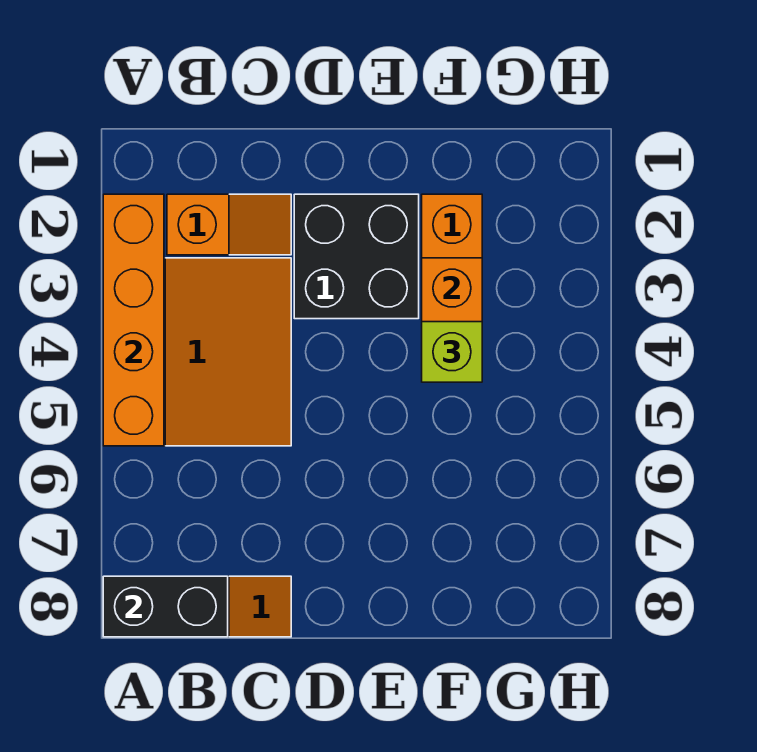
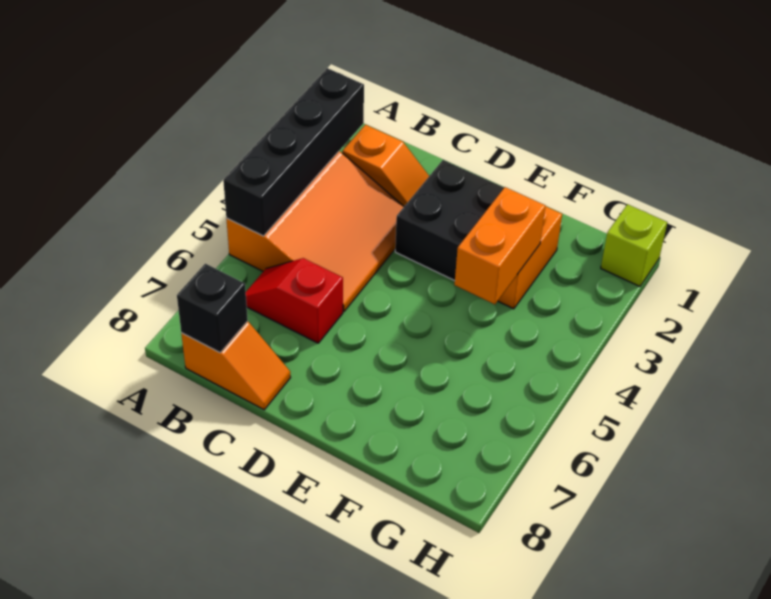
orange brick A2:A5 level 2 -> black brick A2:A5 level 2
black brick A8:B8 level 2 -> black brick B8 level 2
none -> red slope B6:C6 level 1 top C
lime brick F4 level 3 -> lime brick H1 level 1

